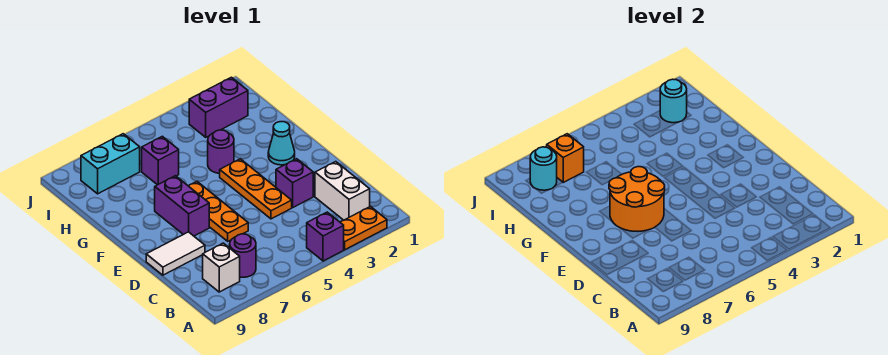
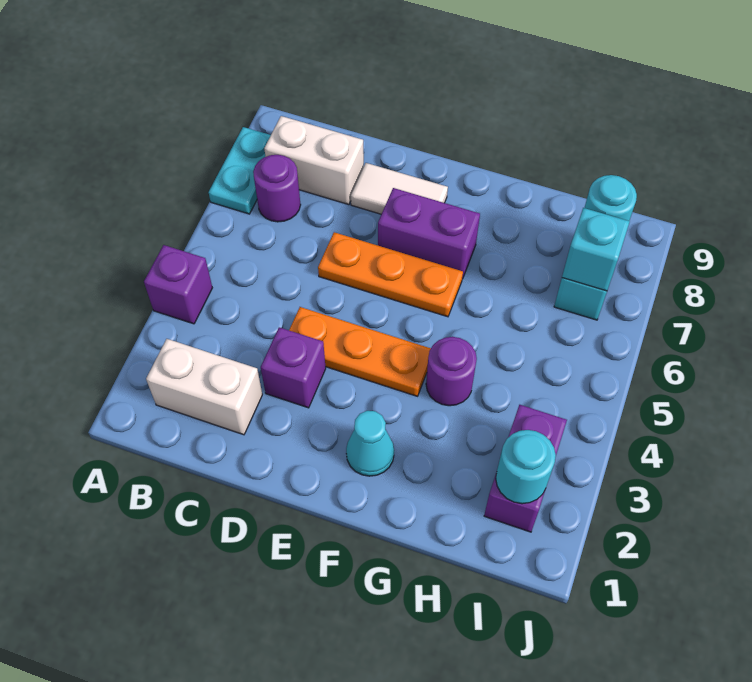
orange plate A2:A3 level 1 -> none
none -> cyan plate A7:A8 level 1
white brick B8 level 1 -> white brick B8:C8 level 1
white tile D8:D9 level 1 -> white tile D8:E8 level 1
orange round brick E6:F7 level 2 -> none
purple brick H6 level 1 -> none
orange brick I7 level 2 -> cyan brick I7 level 2

